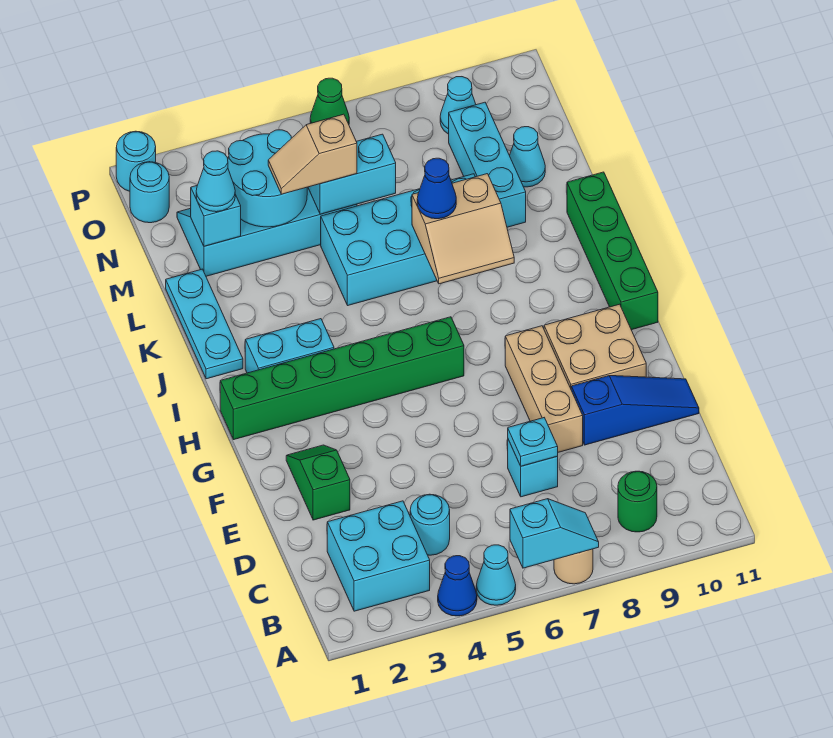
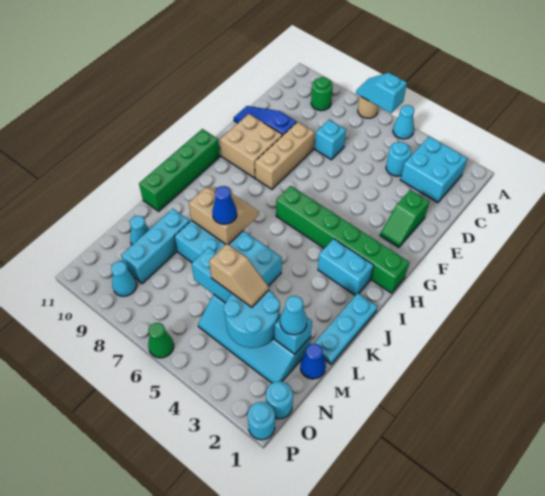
blue cone A4 level 1 -> blue cone M1 level 1
cyan plate D7 level 2 -> none

